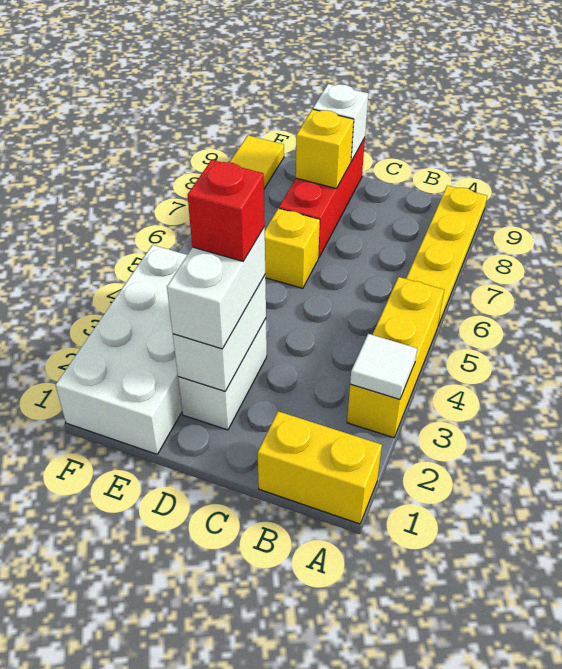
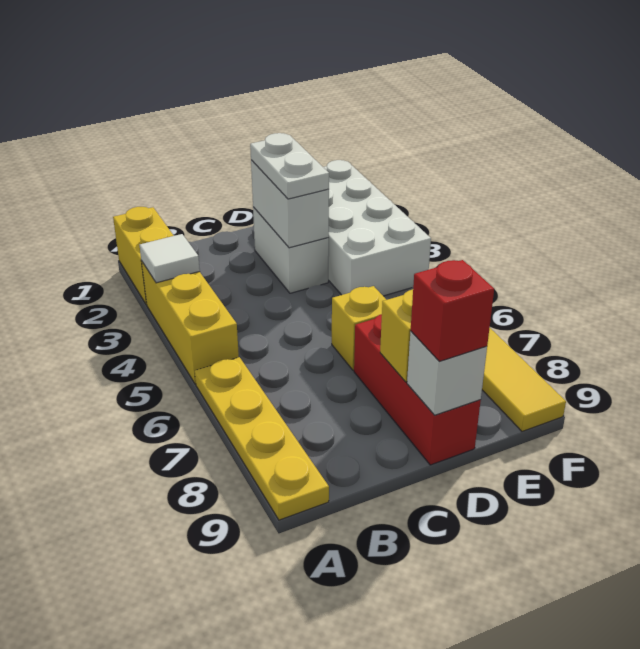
yellow brick A1:B1 level 1 -> yellow brick A1:A2 level 1
white brick D2:D3 level 3 -> white plate D2:D3 level 3
red brick D3 level 4 -> red brick D9 level 3

